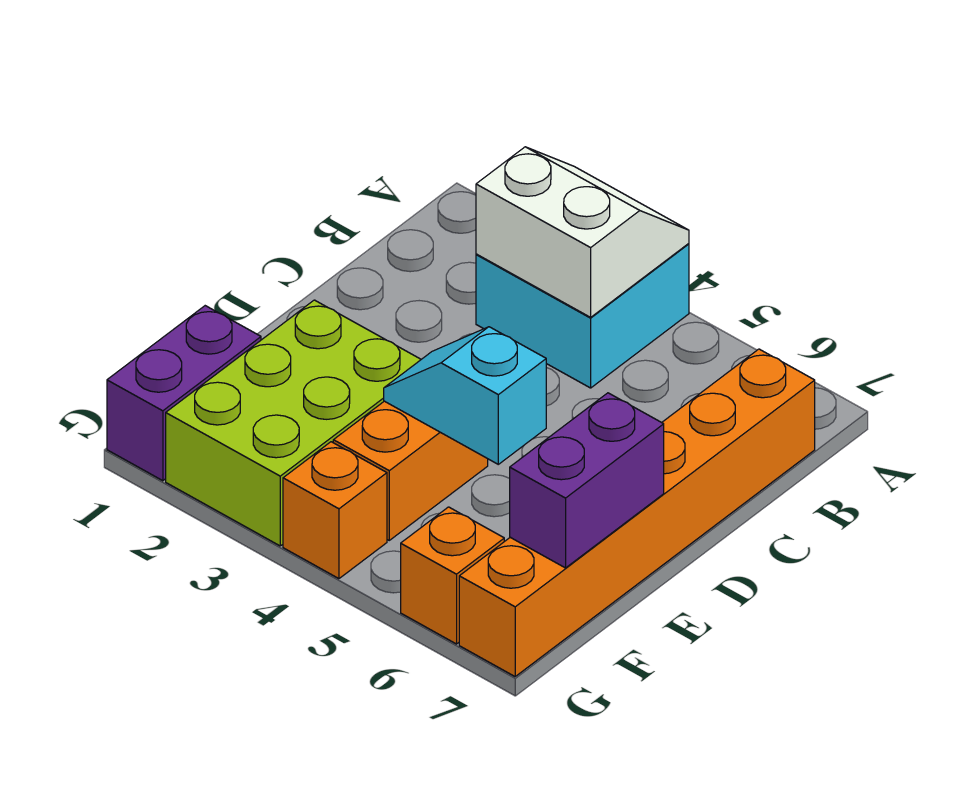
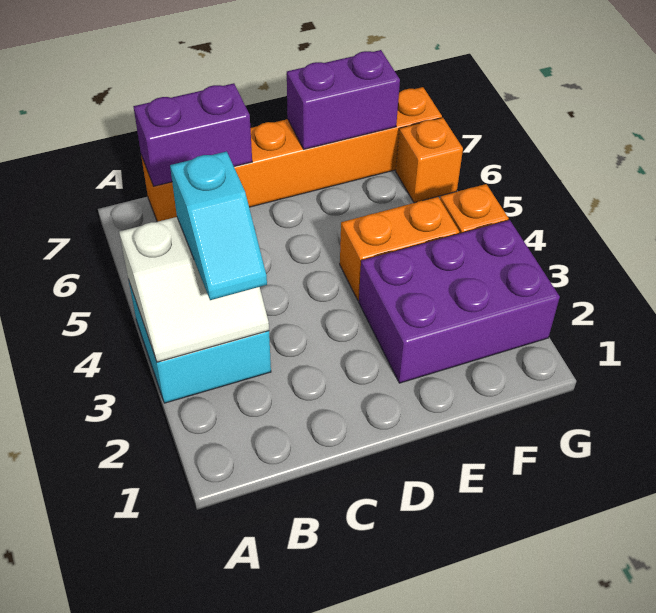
white slope A3:B4 level 2 top B -> white slope A3:B4 level 2 top 4
lime brick E2:G3 level 1 -> purple brick E2:G3 level 1
cyan slope E4:E5 level 2 top 5 -> cyan slope B3:B4 level 3 top 4
purple brick F1:G1 level 1 -> purple brick B7:C7 level 2

